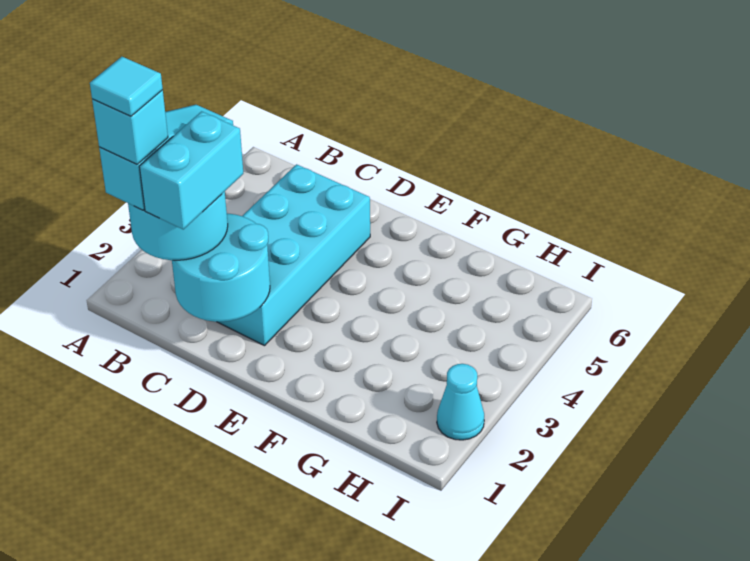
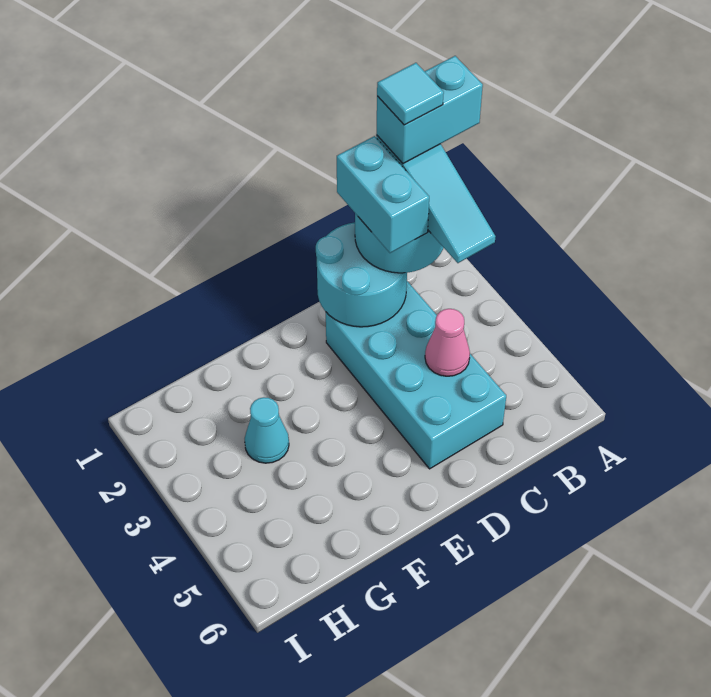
cyan brick B1 level 5 -> cyan brick A1:B1 level 5
none -> pink cone C4 level 2
cyan cone I2 level 1 -> cyan cone G3 level 1

